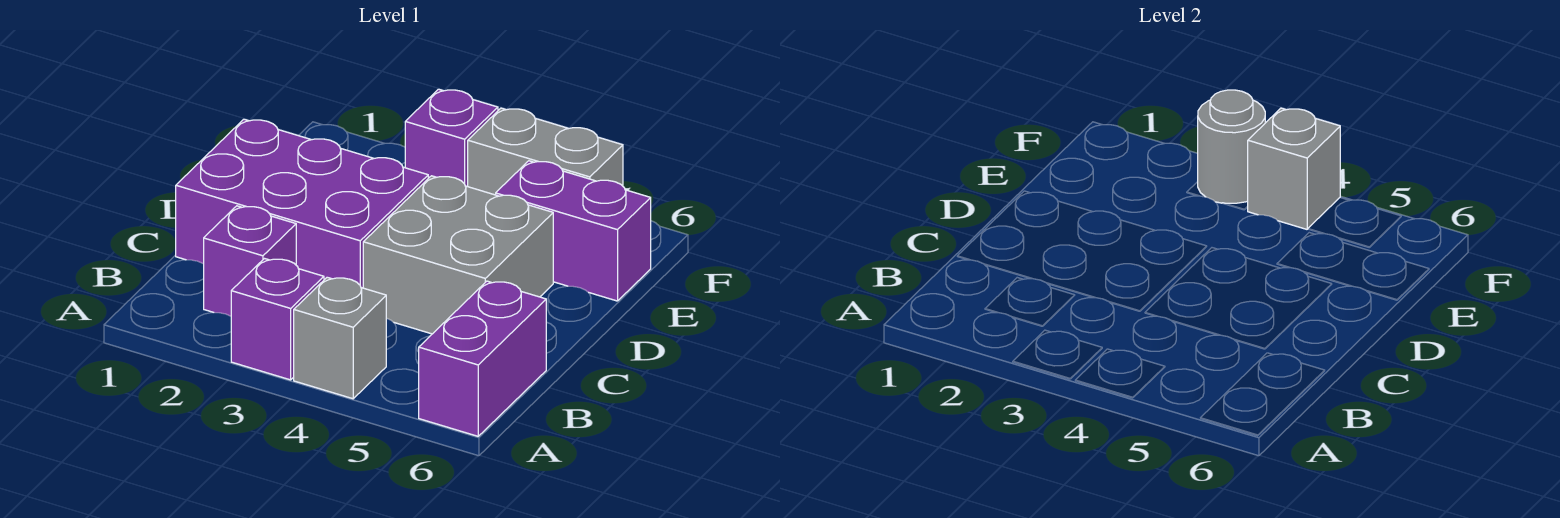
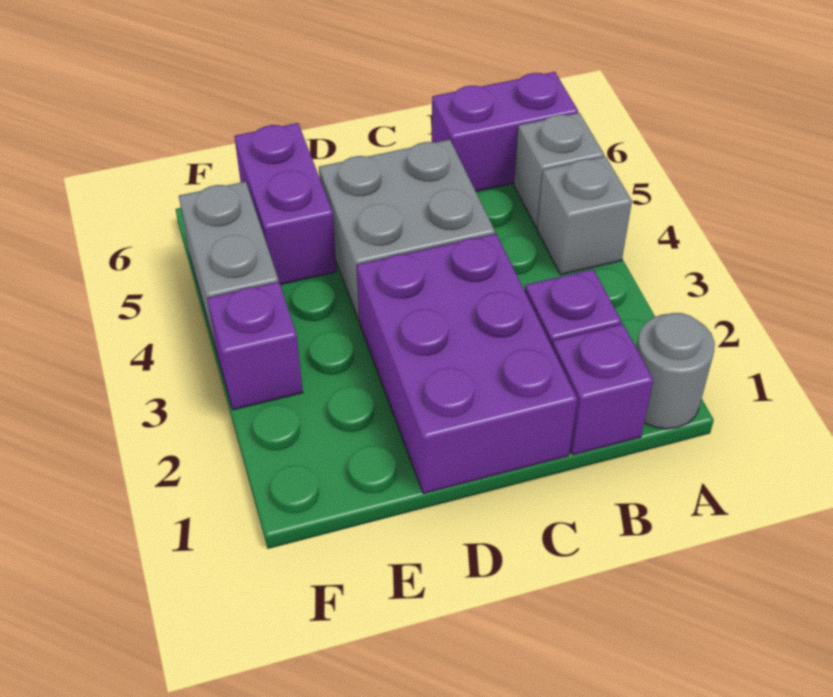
purple brick A3 level 1 -> purple brick B1 level 1
grey round brick F3 level 2 -> grey round brick A1 level 1
grey brick F4 level 2 -> grey brick A5 level 1

